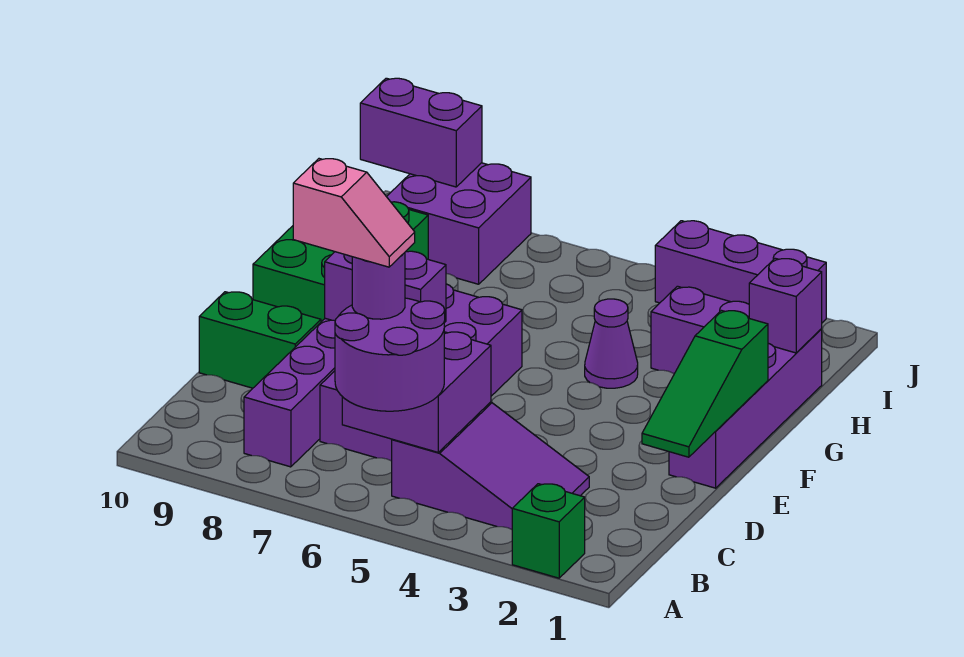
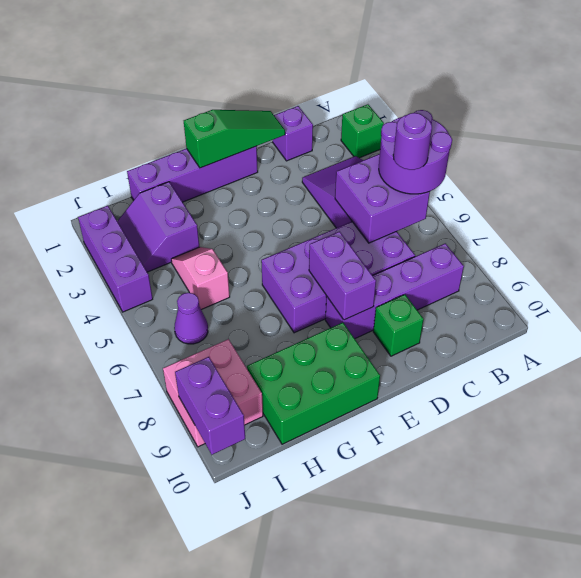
pink slope B6:B7 level 5 top 7 -> pink slope H4:H5 level 1 top 5
green brick D9:D10 level 1 -> green brick D9 level 1
purple cone G4 level 1 -> purple cone I6 level 1
purple brick H1 level 2 -> purple brick C1 level 1
purple brick I8:J9 level 1 -> pink brick I8:J9 level 1

